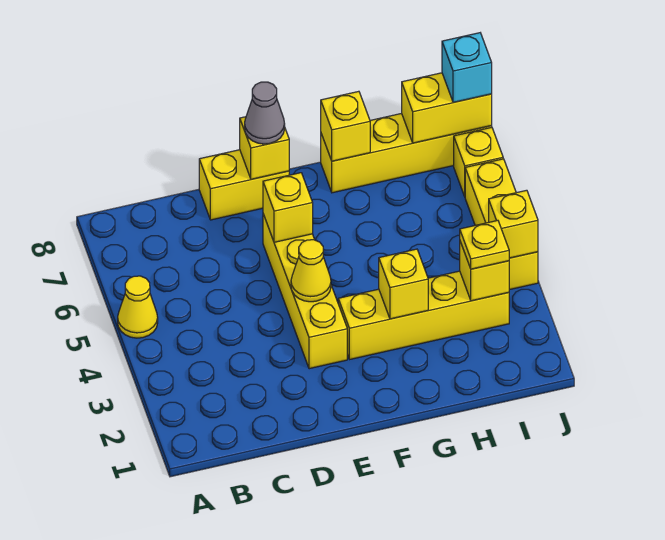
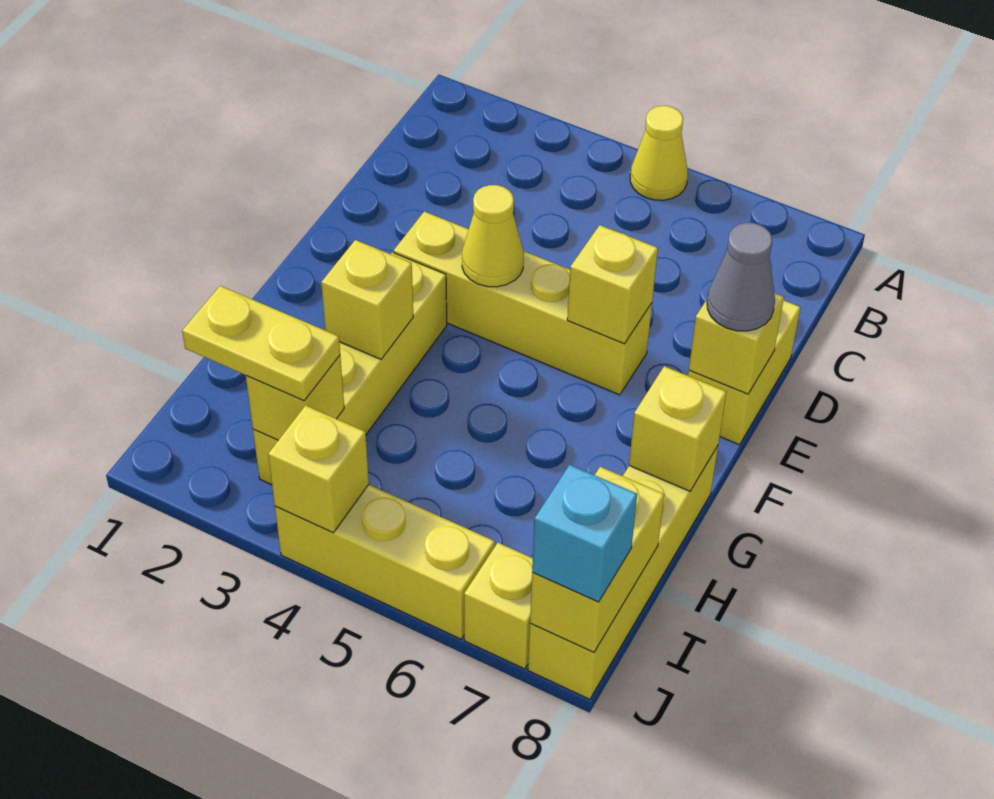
yellow plate I3 level 3 -> yellow plate I2:I3 level 3

